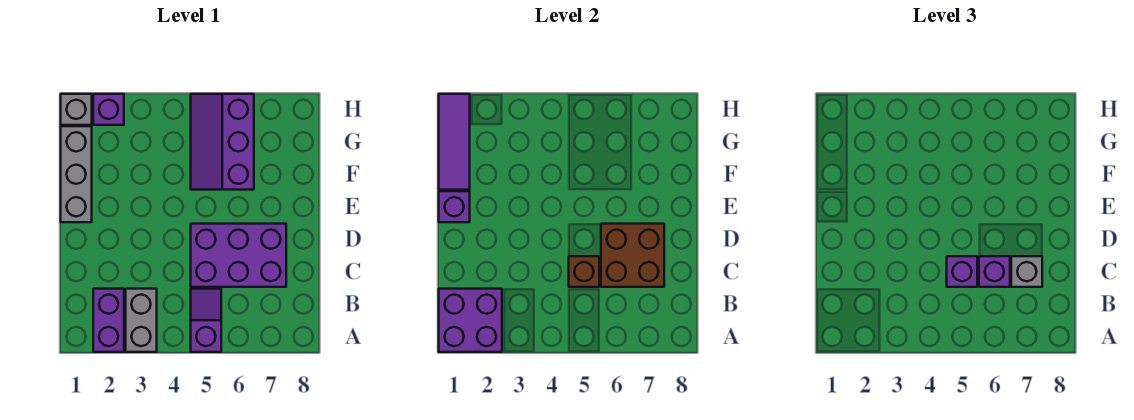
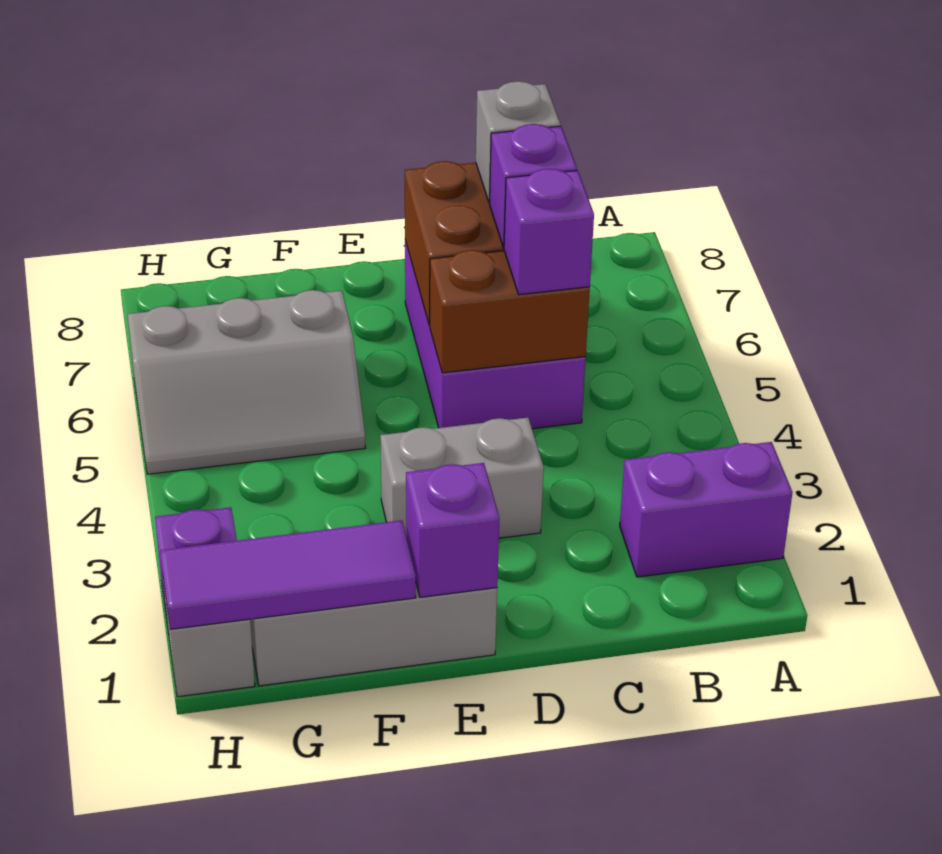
purple brick A1:B2 level 2 -> none
grey brick A3:B3 level 1 -> grey brick D3:E3 level 1
purple slope A5:B5 level 1 top A -> none
brown brick C5 level 2 -> brown brick C5:D5 level 2
purple slope F5:H6 level 1 top 6 -> grey slope F5:H6 level 1 top 6

